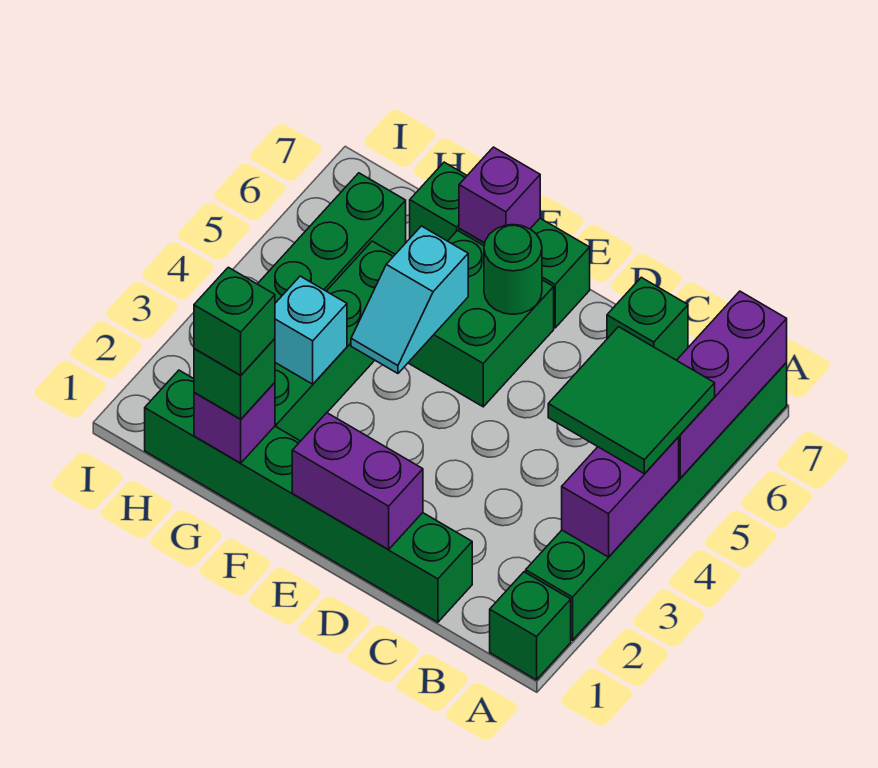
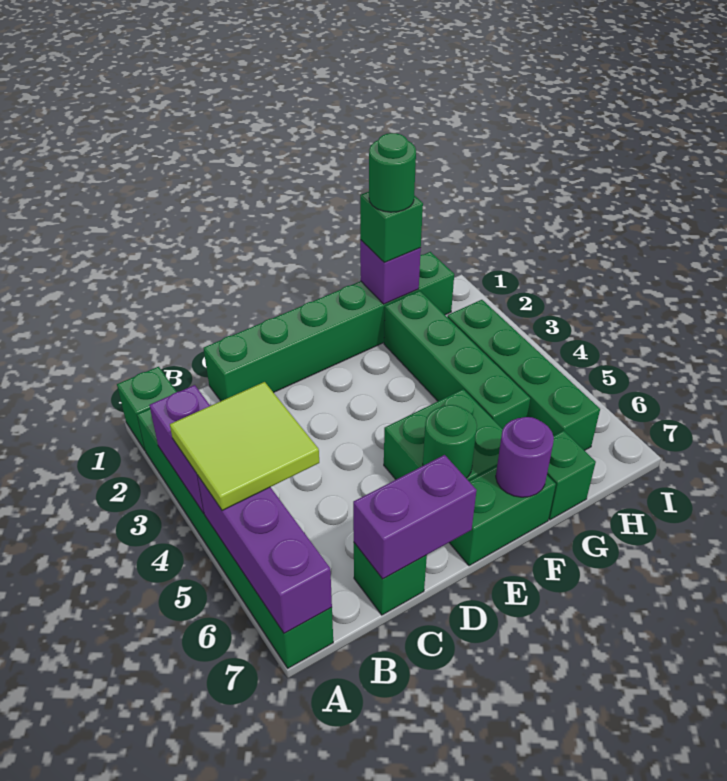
green tile A4:B5 level 3 -> lime tile A4:B5 level 3
purple brick D1:E1 level 2 -> purple brick C7:D7 level 2
cyan slope F4:F5 level 2 top 5 -> none
purple brick F7 level 2 -> purple round brick F7 level 2
green brick G1 level 4 -> green round brick G1 level 4
cyan brick G3 level 2 -> none

